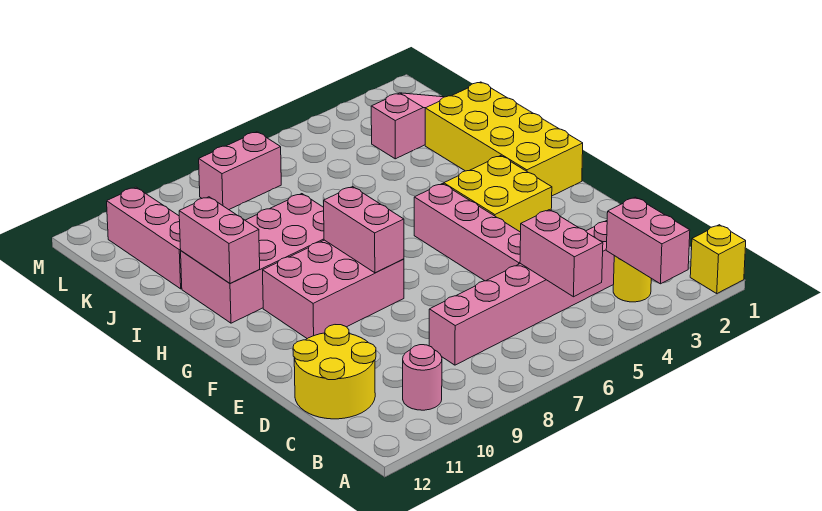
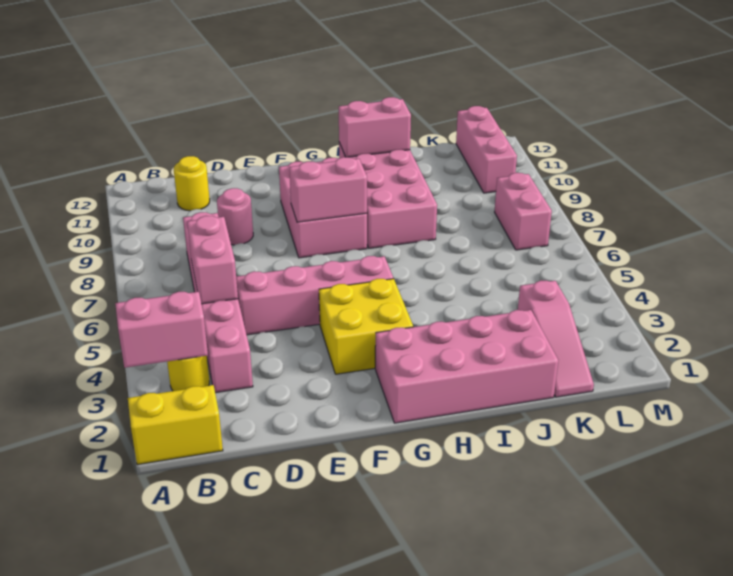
yellow brick A1 level 1 -> yellow brick A1:B1 level 1
pink brick B5:C5 level 2 -> pink brick C5:C6 level 2
pink round brick B10 level 1 -> pink round brick D9 level 1
yellow round brick C11:D12 level 1 -> yellow round brick C11 level 1
yellow brick G1:J2 level 1 -> pink brick G1:J2 level 1
pink brick J11:L11 level 1 -> pink brick L10:L12 level 1

